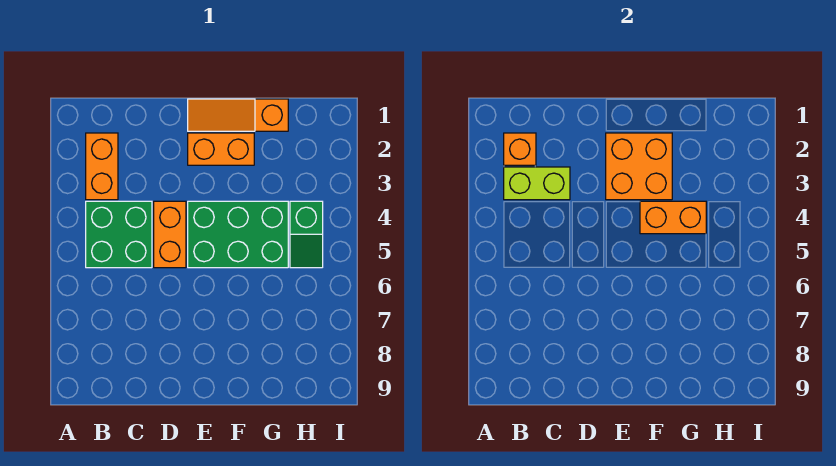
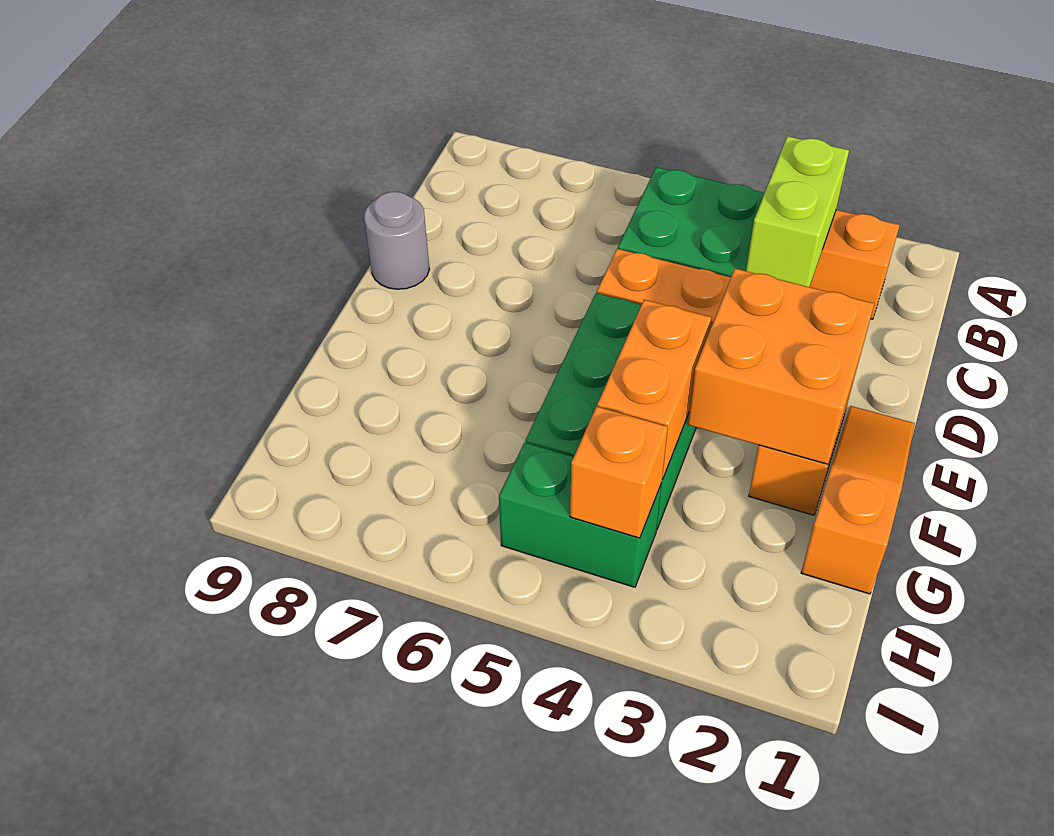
orange brick B2 level 2 -> orange brick H4 level 2
none -> grey round brick D9 level 1
green slope H4:H5 level 1 top 4 -> green brick H4:H5 level 1

